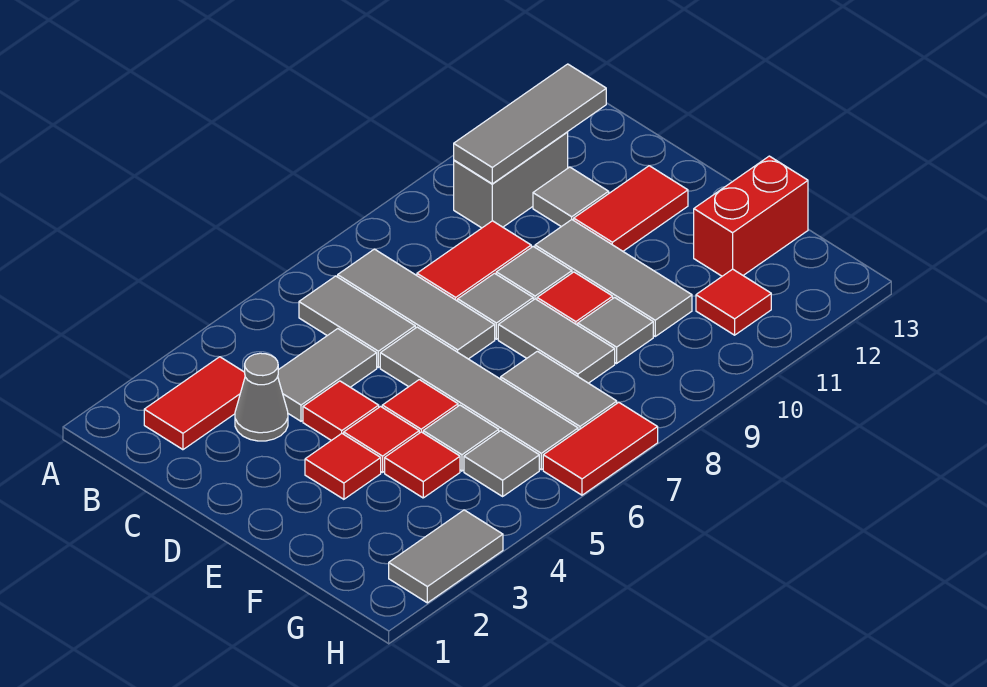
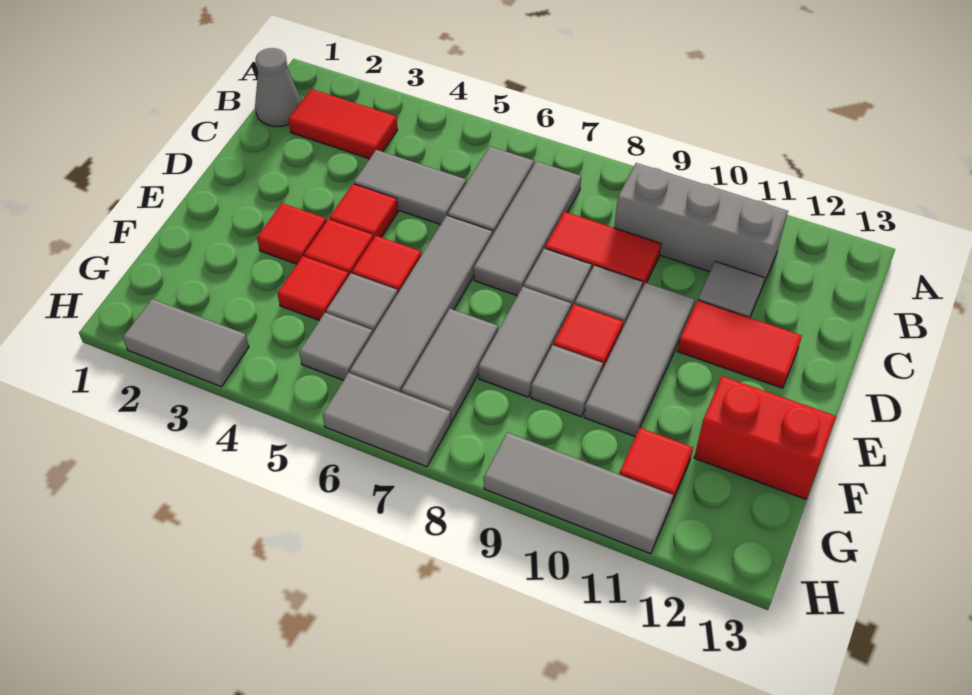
grey brick B10:B11 level 1 -> grey brick B9:B11 level 1
grey tile B10:B12 level 2 -> grey tile H9:H11 level 1
grey cone C3 level 1 -> grey cone B1 level 1
red tile H6:H7 level 1 -> grey tile H6:H7 level 1

